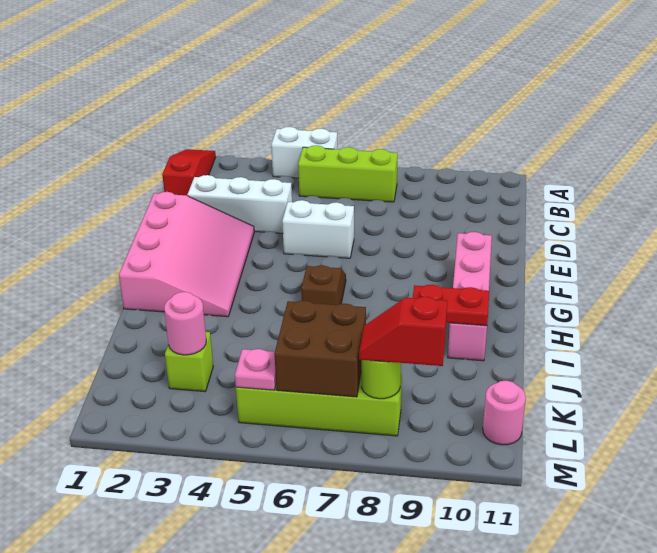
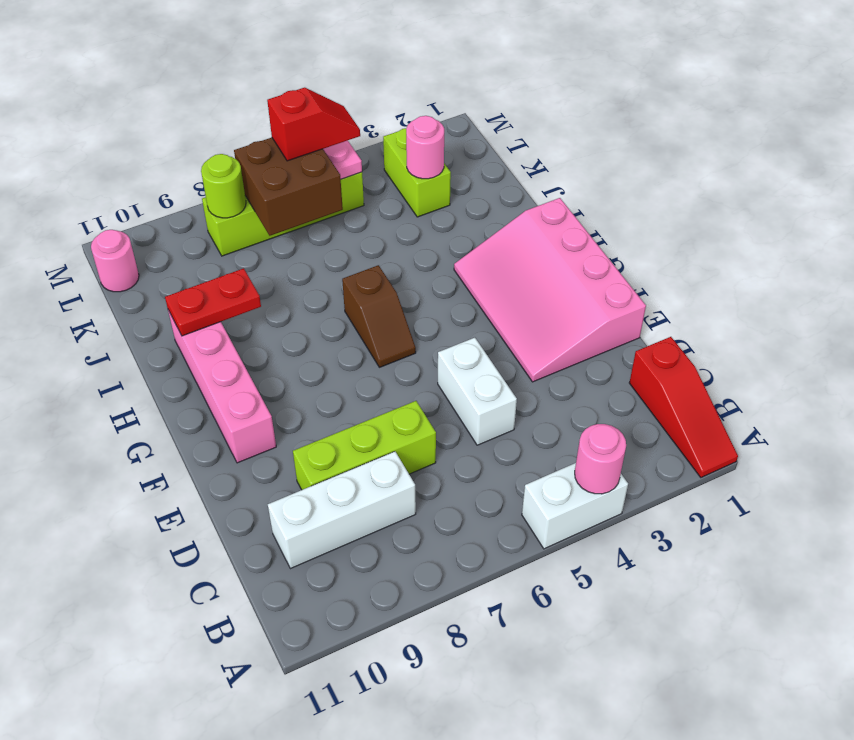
none -> pink round brick A4 level 2
lime brick B5:B7 level 1 -> lime brick D7:D9 level 1
white brick D2:D4 level 1 -> white brick C8:C10 level 1
white brick E5:E6 level 1 -> white brick D5:E5 level 1
lime brick K3 level 1 -> lime brick K3:L3 level 1
red slope L8:L9 level 3 top 9 -> red slope L5:L6 level 3 top 6

